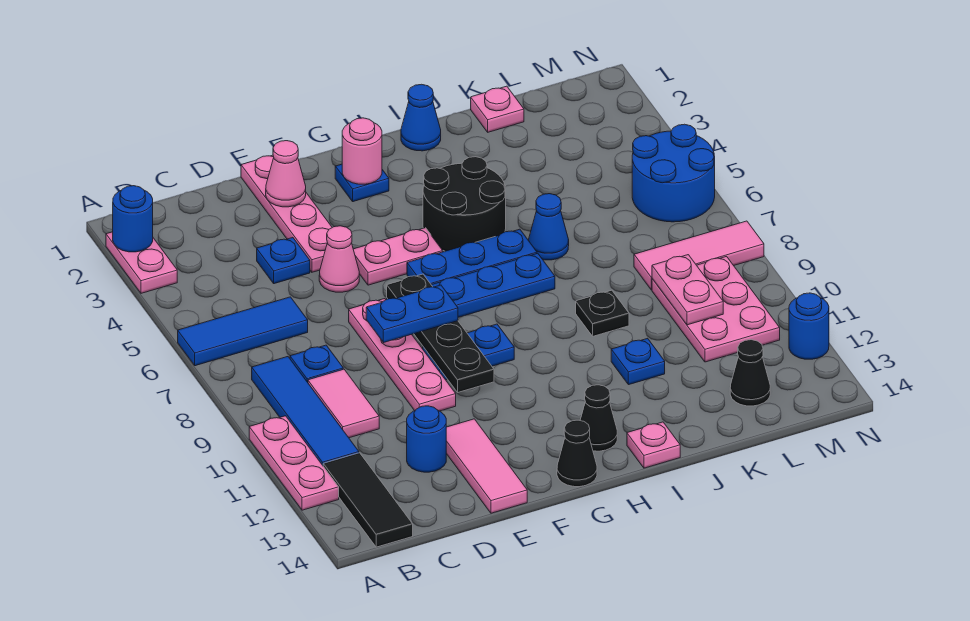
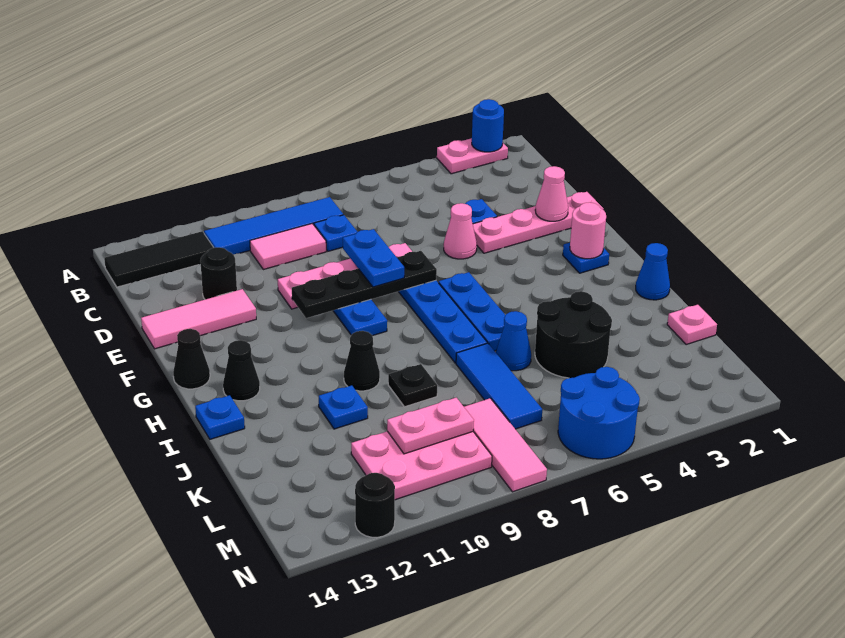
blue tile A6:C6 level 1 -> blue tile J7:L7 level 1
pink plate A10:A12 level 1 -> none
blue round brick D12 level 1 -> black round brick D12 level 1
pink plate F5:G5 level 1 -> none
black round brick H4:I5 level 1 -> black round brick J4:K5 level 1
pink plate I14 level 1 -> blue plate I14 level 1
black cone L13 level 1 -> black cone I10 level 1
blue round brick N12 level 1 -> black round brick N12 level 1

